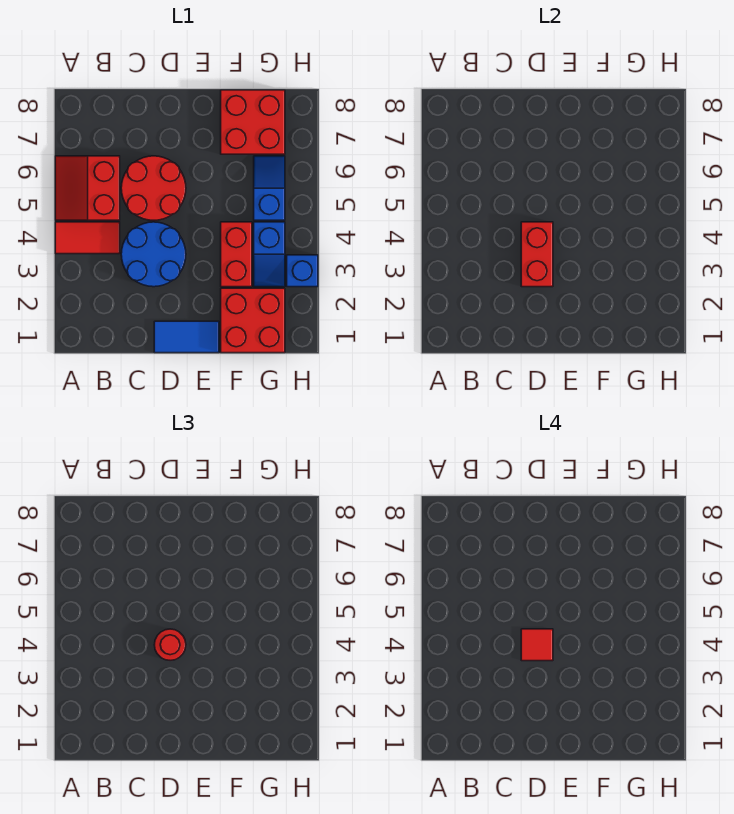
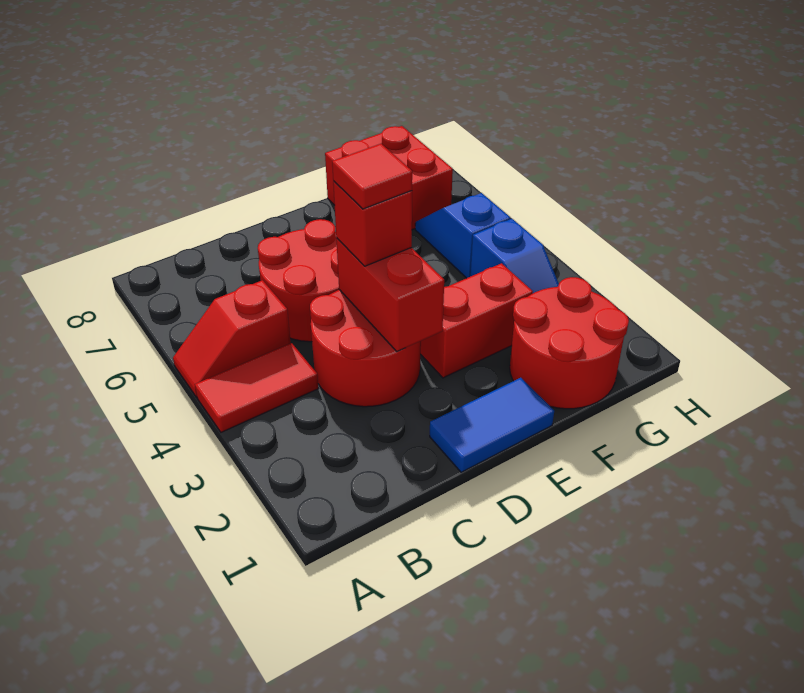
red slope A5:B6 level 1 top B -> red slope A5:B5 level 1 top B
blue round brick C3:D4 level 1 -> red round brick C3:D4 level 1
red round brick D4 level 3 -> red brick D4 level 3
red brick F1:G2 level 1 -> red round brick F1:G2 level 1
red brick F3:F4 level 1 -> red brick E3:F3 level 1
blue brick H3 level 1 -> none

